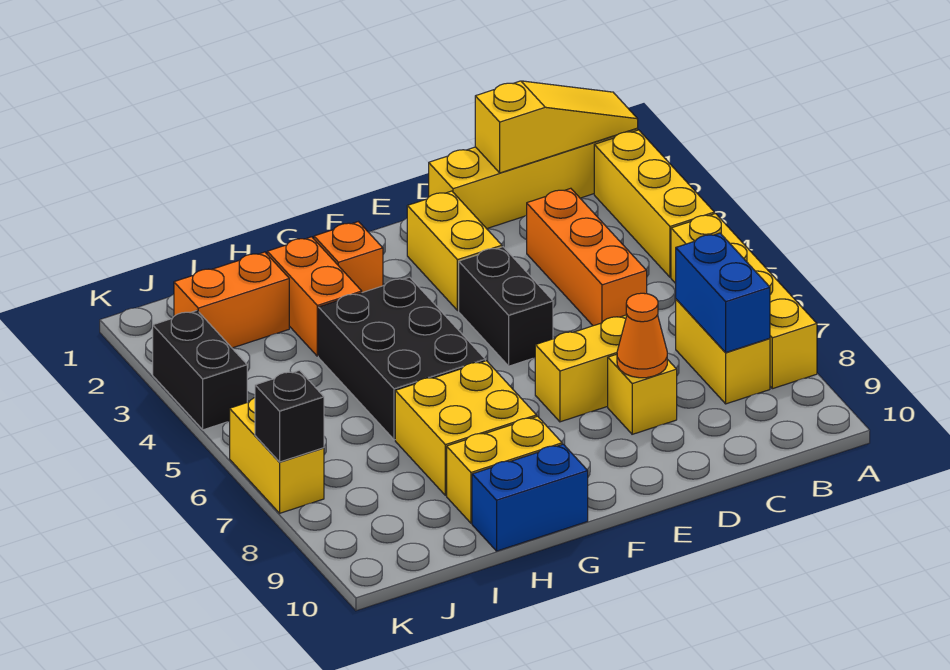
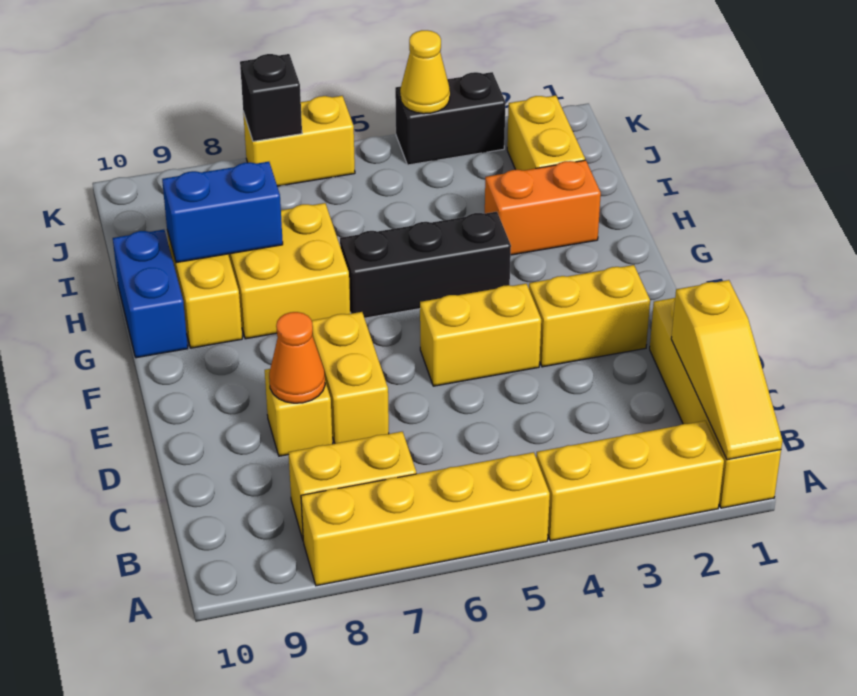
blue brick B7:B8 level 2 -> blue brick H8:H9 level 2
orange brick C3:C5 level 1 -> none
black brick E4:E5 level 1 -> yellow brick E4:E5 level 1
orange brick G2 level 1 -> none
black brick G4:H6 level 1 -> black brick G4:G6 level 1
orange brick I2:J2 level 1 -> yellow brick I2:J2 level 1
none -> yellow cone K4 level 2

